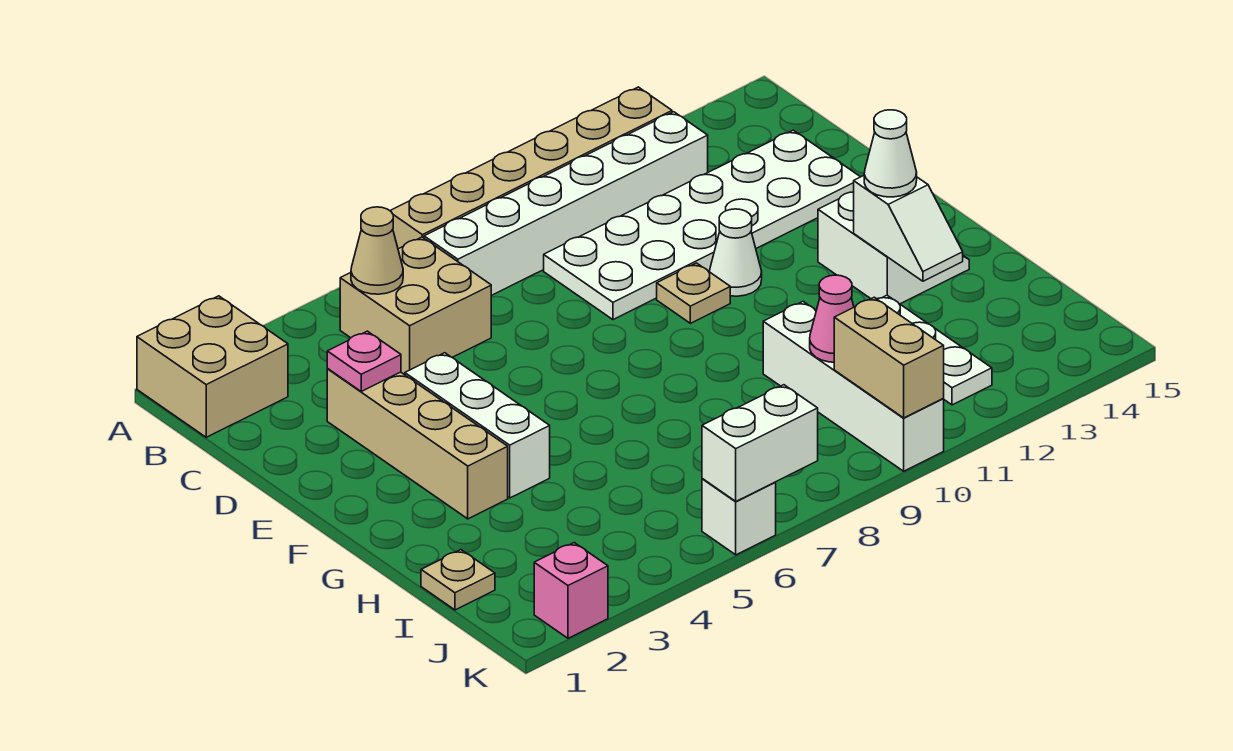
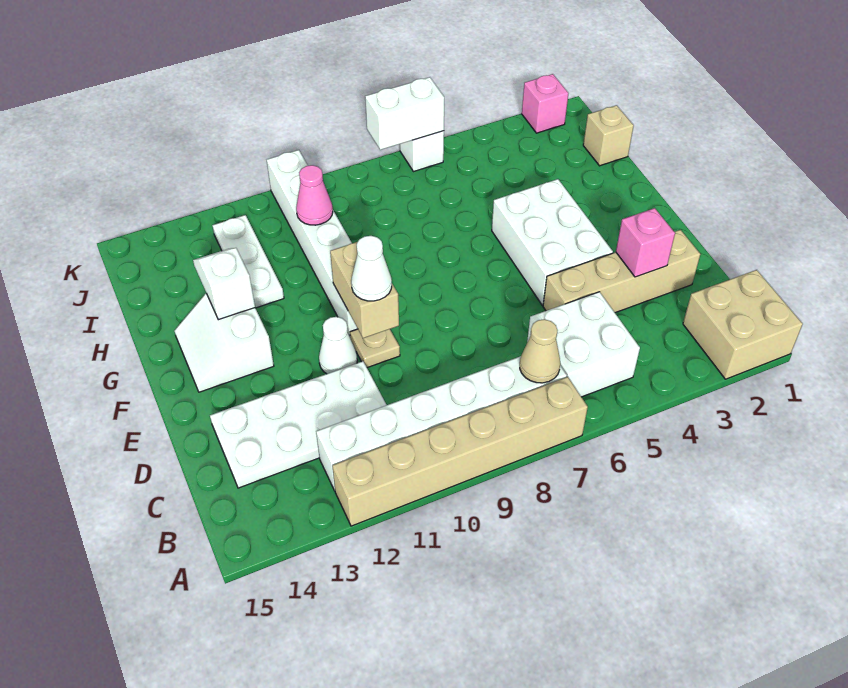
tan brick B5:C6 level 1 -> white brick B5:C6 level 1
tan cone B5 level 2 -> tan cone B7 level 2
white plate C9:D14 level 1 -> white plate C11:D14 level 1
tan brick D3:G3 level 1 -> tan brick D2:D5 level 1
pink plate D3 level 2 -> pink brick D3 level 2
white brick E4:G4 level 1 -> white brick E4:G5 level 1
white cone G13 level 3 -> white cone E10 level 3
white brick H10:K10 level 1 -> white brick F10:K10 level 1
tan plate I1 level 1 -> tan brick I1 level 1
tan brick J10:K10 level 2 -> tan brick E10:F10 level 2

